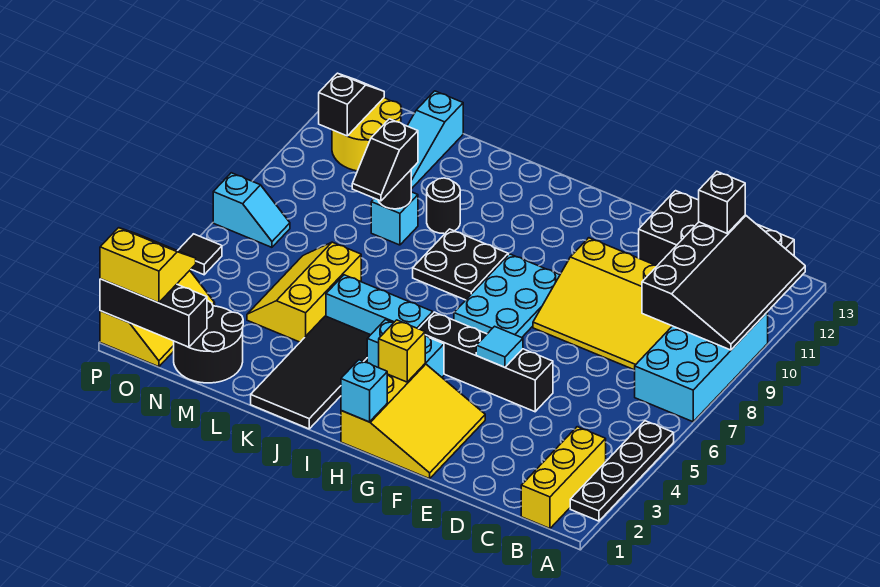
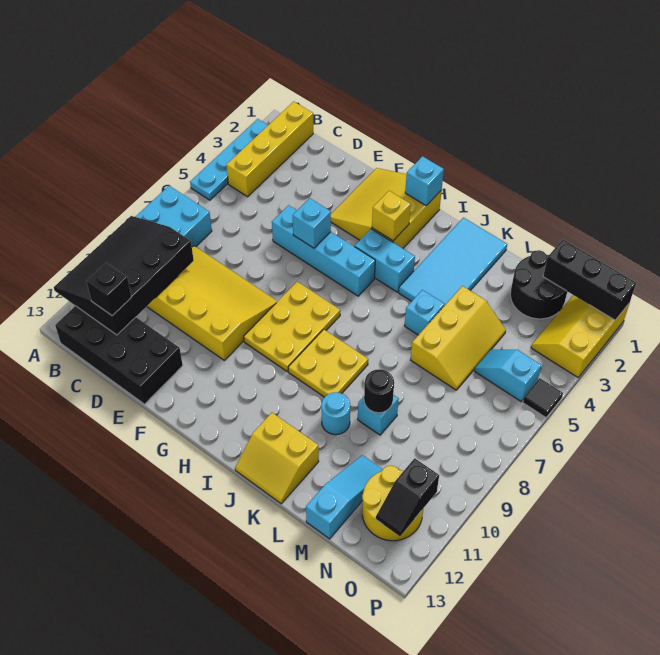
black plate A2:A5 level 1 -> cyan plate A2:A5 level 1
yellow brick B1:B3 level 1 -> yellow brick B1:B4 level 1
black brick E5:H5 level 1 -> cyan brick E5:H5 level 1
cyan tile F5 level 2 -> cyan brick F5 level 2
cyan plate G7:H9 level 1 -> yellow plate G7:H9 level 1
cyan brick I5:K5 level 1 -> cyan brick K5 level 1
black plate I8:J9 level 1 -> yellow plate I8:J9 level 1
black tile J1:K4 level 1 -> cyan tile J1:K4 level 1
black round brick K10 level 1 -> cyan round brick K10 level 1
black slope L8:L9 level 3 top 9 -> none
yellow slope O1:P2 level 3 top 1 -> yellow slope J12:K13 level 1 top 12
cyan slope O7:P7 level 1 top P -> cyan slope N5:O5 level 1 top O

